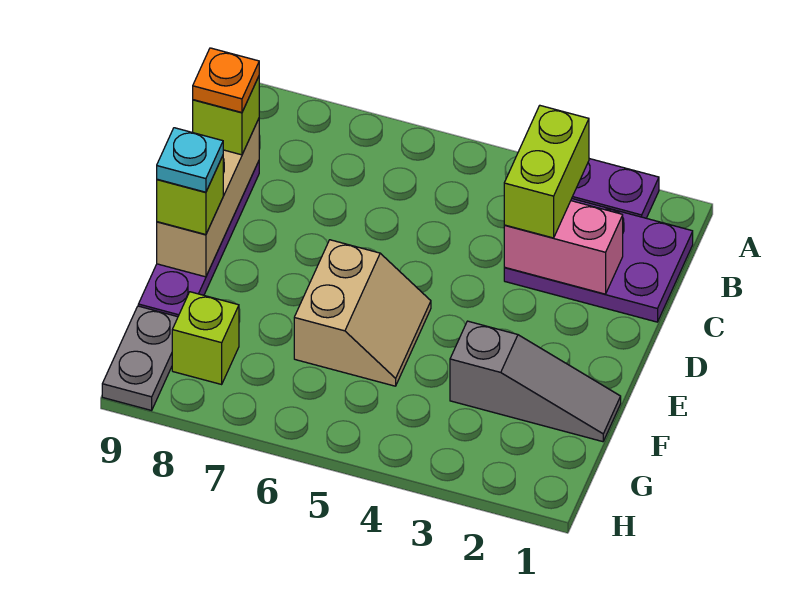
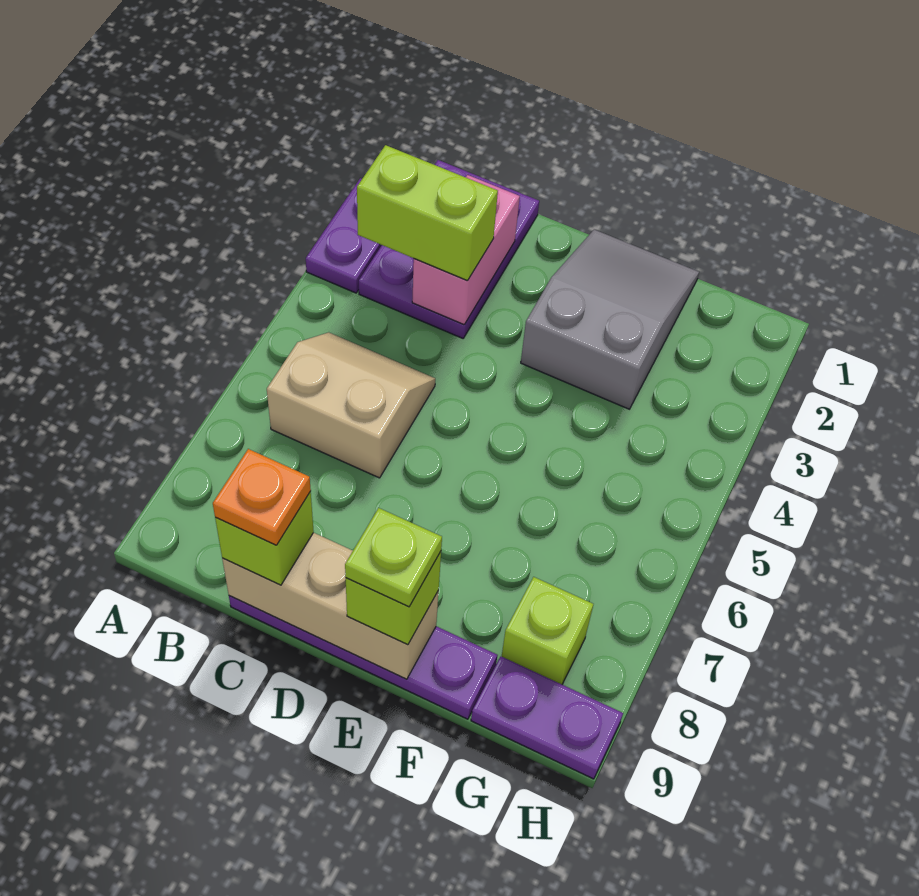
tan slope E5:F6 level 1 top 6 -> tan slope B5:C6 level 1 top 6
cyan plate E9 level 4 -> lime plate E9 level 4
grey slope F1:F3 level 1 top 3 -> grey slope E1:F3 level 1 top 3
grey plate G9:H9 level 1 -> purple plate G9:H9 level 1

